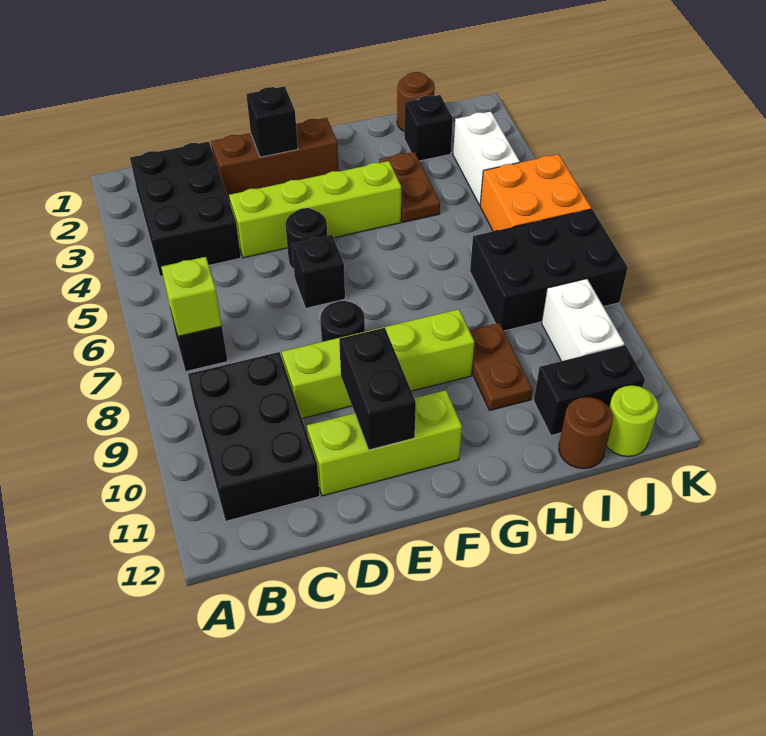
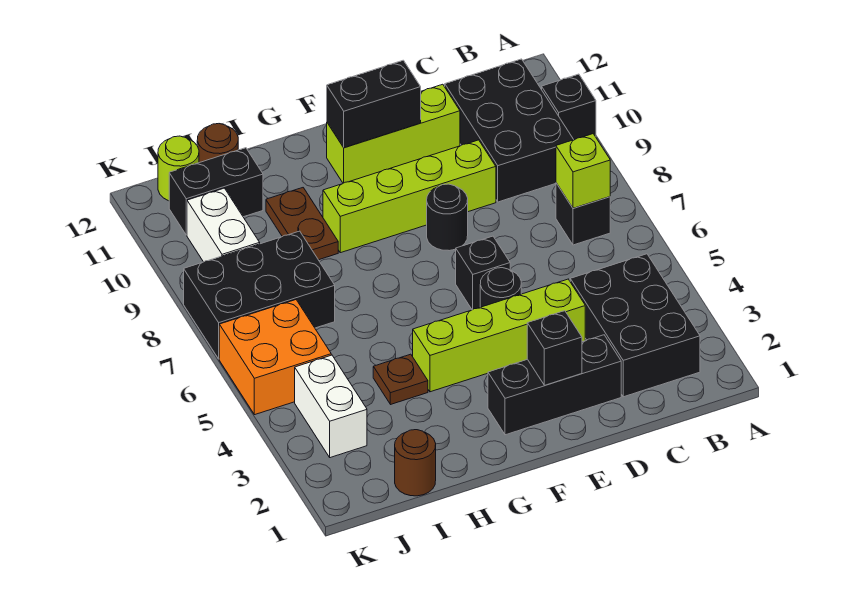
brown brick D2:F2 level 1 -> black brick D2:F2 level 1
black brick E10:E11 level 2 -> black brick E11:F11 level 2
brown plate H3:H4 level 1 -> brown plate H4 level 1
black brick I2 level 1 -> black brick A10 level 1

